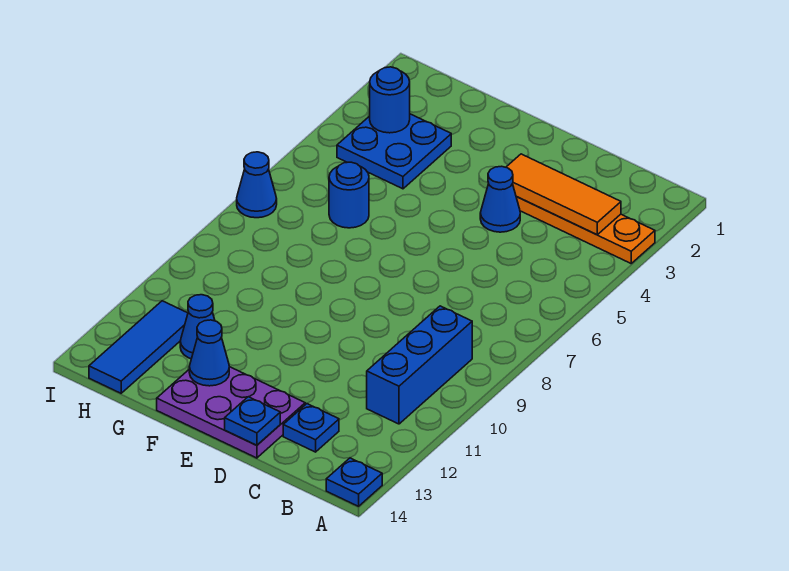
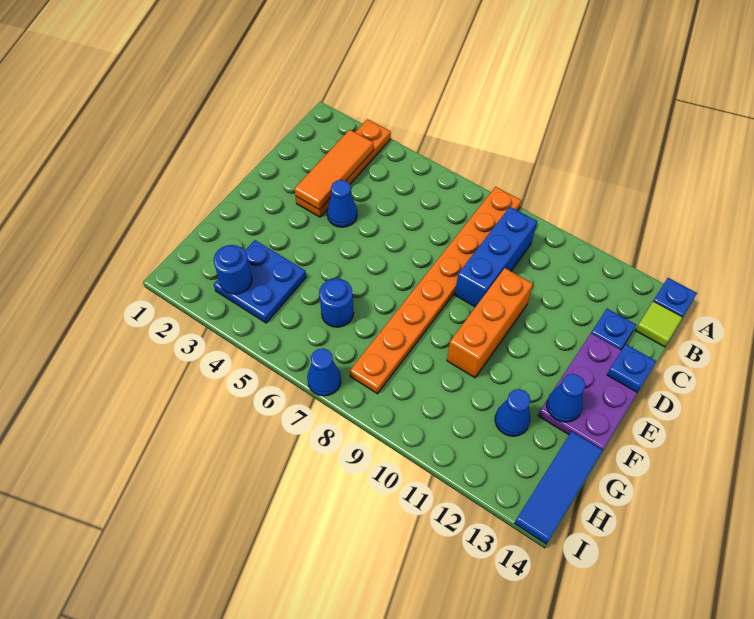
none -> orange plate A8:H8 level 1
blue brick B9:B11 level 1 -> blue brick B9:D9 level 1
none -> lime tile B14 level 1
none -> orange brick D10:F10 level 1
blue tile H12:H14 level 1 -> blue tile G14:I14 level 1

